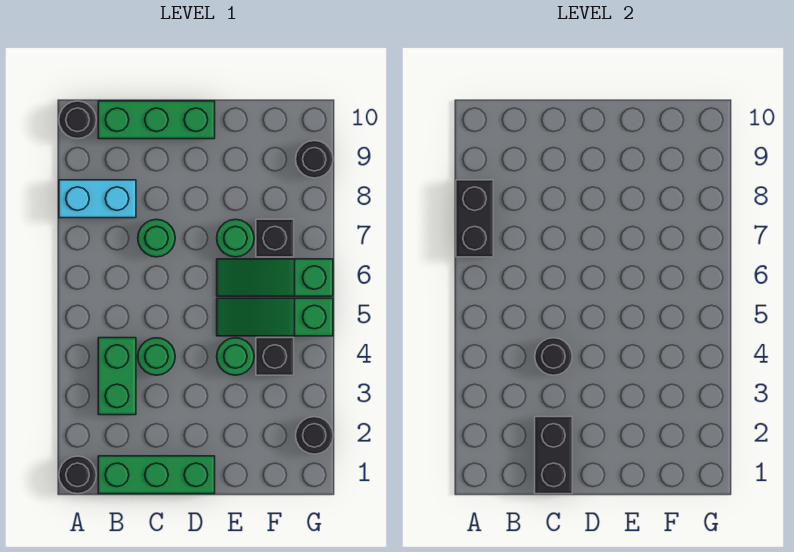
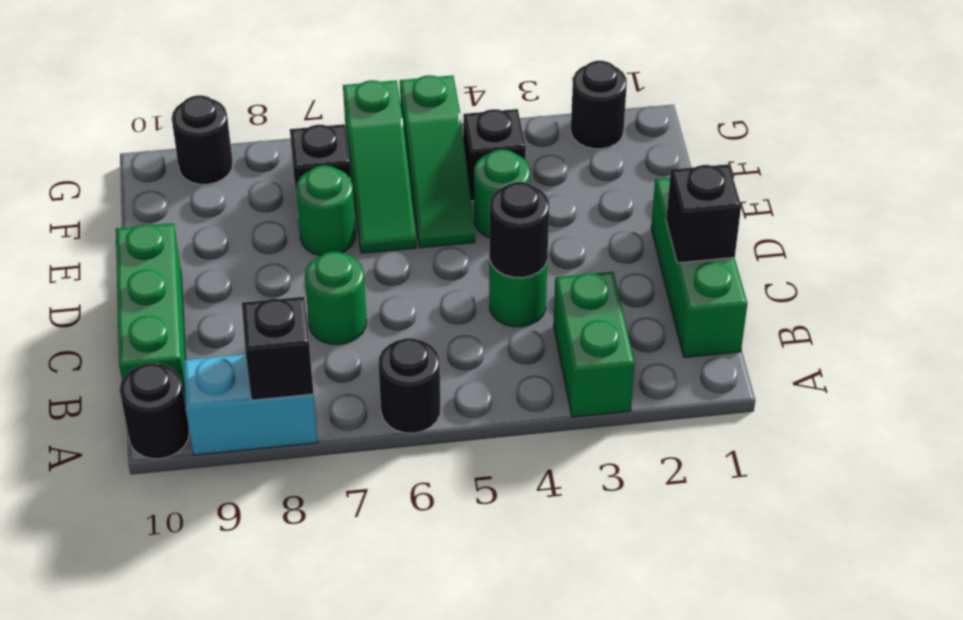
black round brick A1 level 1 -> black round brick A6 level 1
black brick A7:A8 level 2 -> black brick A8 level 2
cyan brick A8:B8 level 1 -> cyan brick A8:A9 level 1
green brick B3:B4 level 1 -> green brick A3:B3 level 1
black brick C1:C2 level 2 -> black brick C1 level 2

